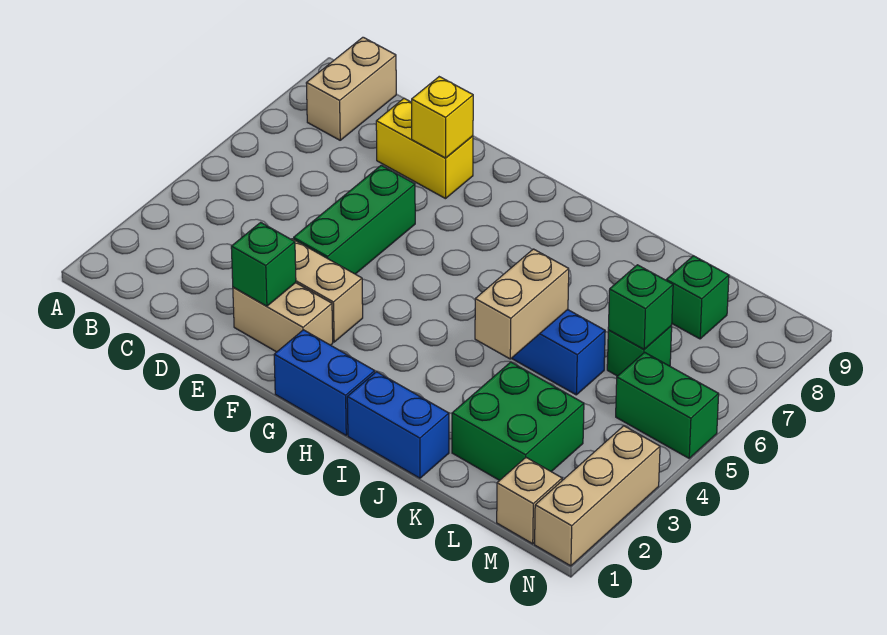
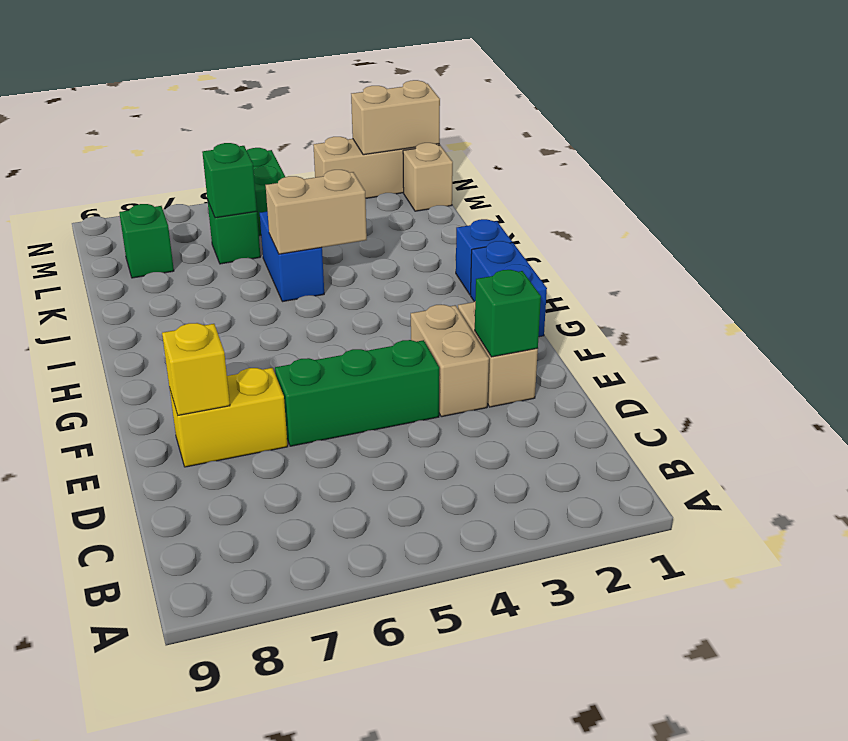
tan brick B8:B9 level 1 -> tan brick N1:N2 level 2
yellow brick D8:E8 level 1 -> yellow brick E7:E8 level 1
blue brick I1:J1 level 1 -> blue brick I1 level 1
green brick K2:L3 level 1 -> none

